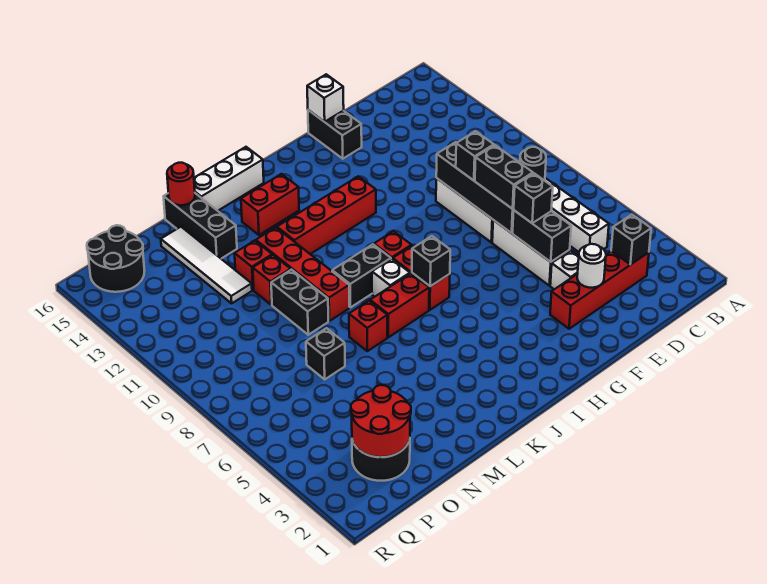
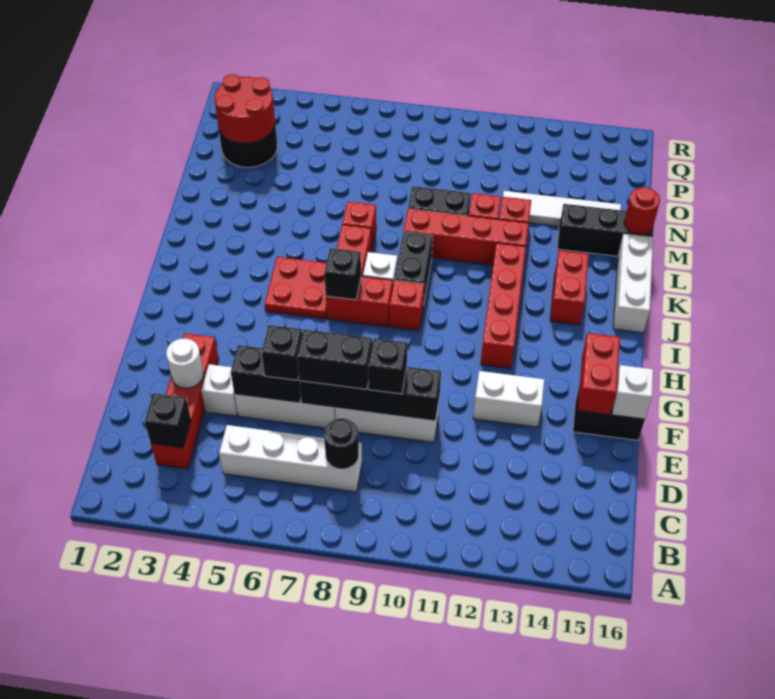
none -> white brick F12:F13 level 1
none -> red brick F15:G15 level 2
none -> red plate I5:J6 level 1
black brick N7 level 1 -> none
black round brick P15:Q16 level 1 -> none

